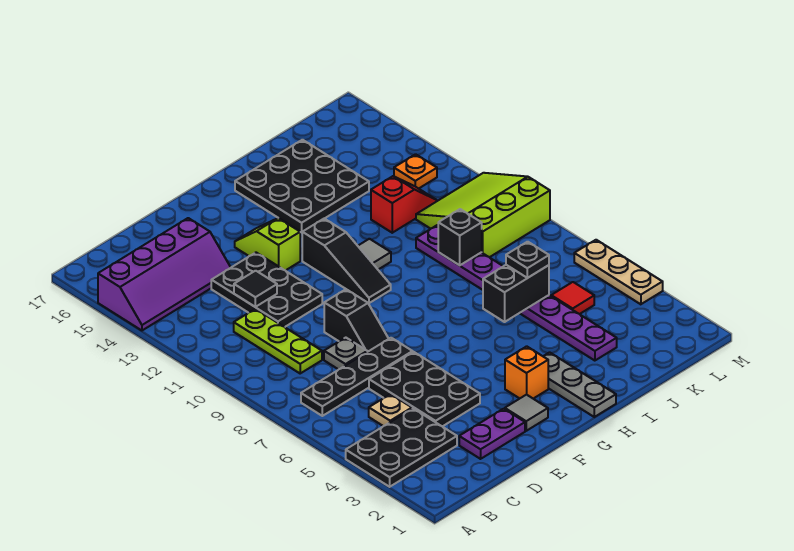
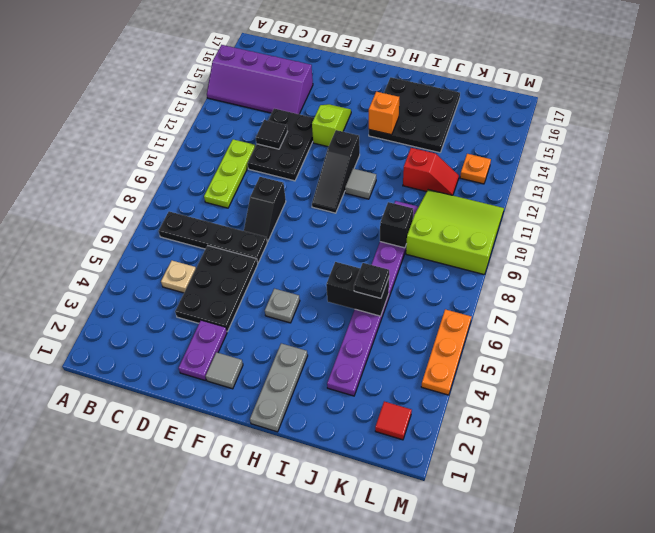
black plate A3:C4 level 1 -> none
purple plate D2:E2 level 1 -> purple plate E2:E3 level 1
grey plate D8 level 1 -> grey plate G5 level 1
orange brick G3 level 1 -> orange brick H14 level 2
red tile K5 level 1 -> red tile L2 level 1
tan plate M4:M6 level 1 -> orange plate M4:M6 level 1

